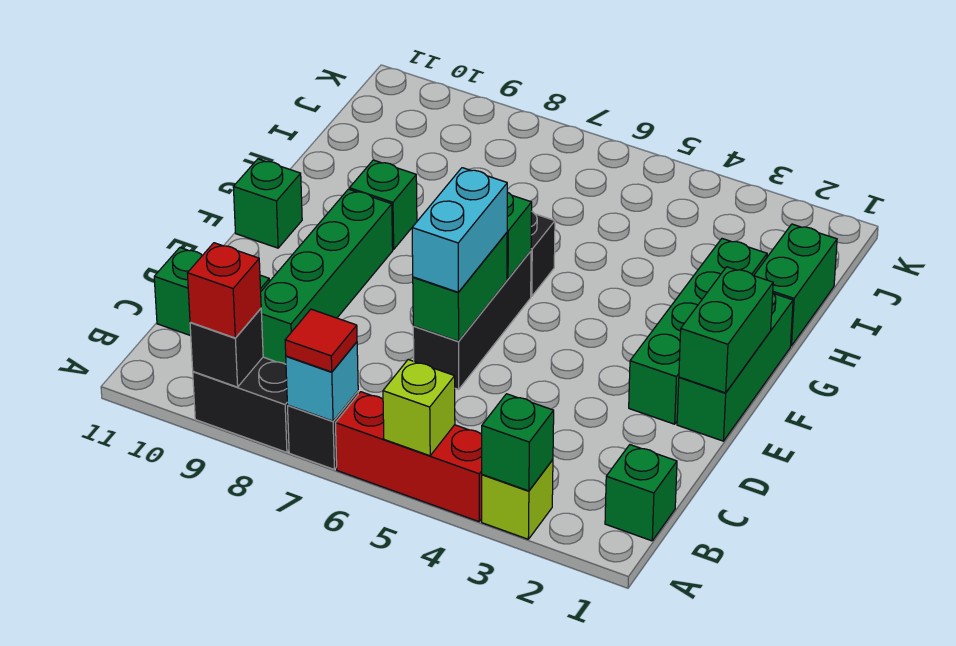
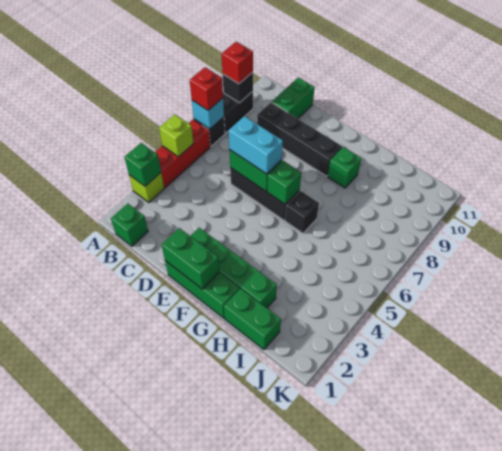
red tile A7 level 3 -> red brick A7 level 3
green brick C9:F9 level 1 -> black brick C9:F9 level 1
green brick F11 level 1 -> none

